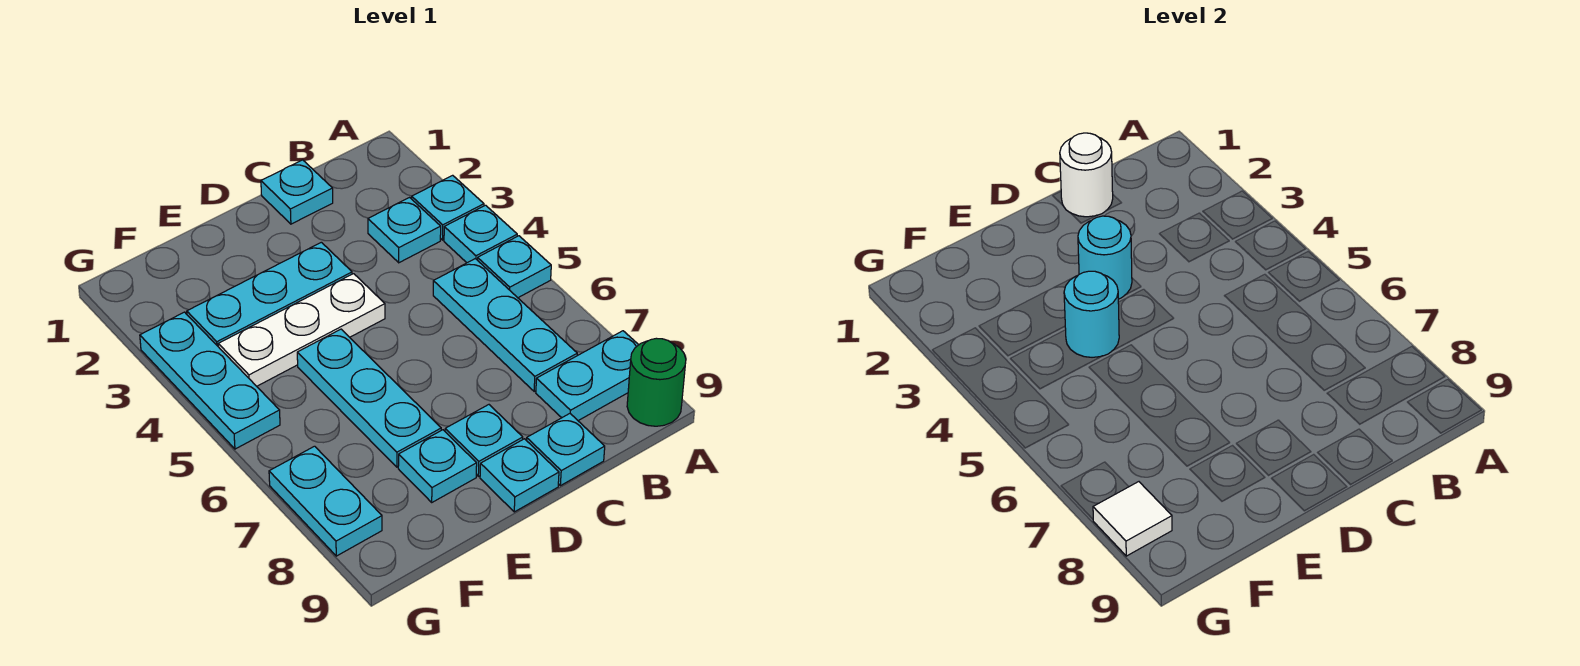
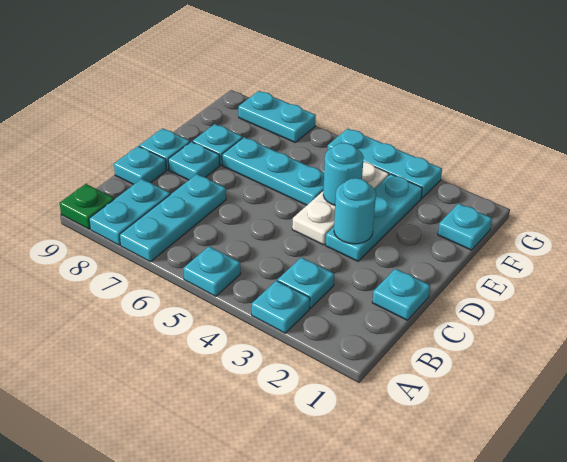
cyan plate A4 level 1 -> cyan plate F1 level 1
green round brick A9 level 1 -> green plate A9 level 1
cyan plate B5:B7 level 1 -> cyan plate A7:C7 level 1
white round brick C1 level 2 -> none
white tile G8 level 2 -> none

